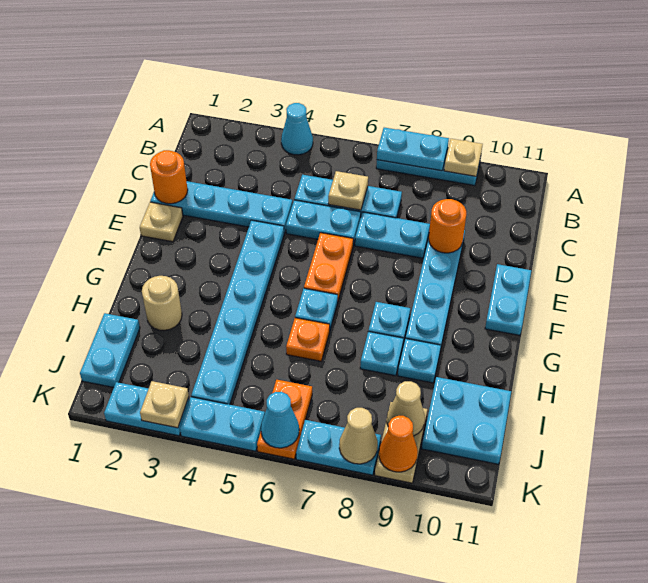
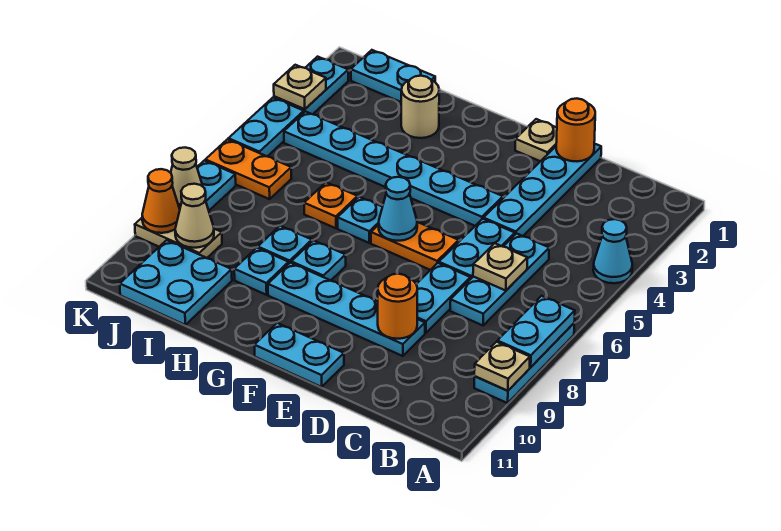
cyan cone K6 level 2 -> cyan cone F6 level 2

